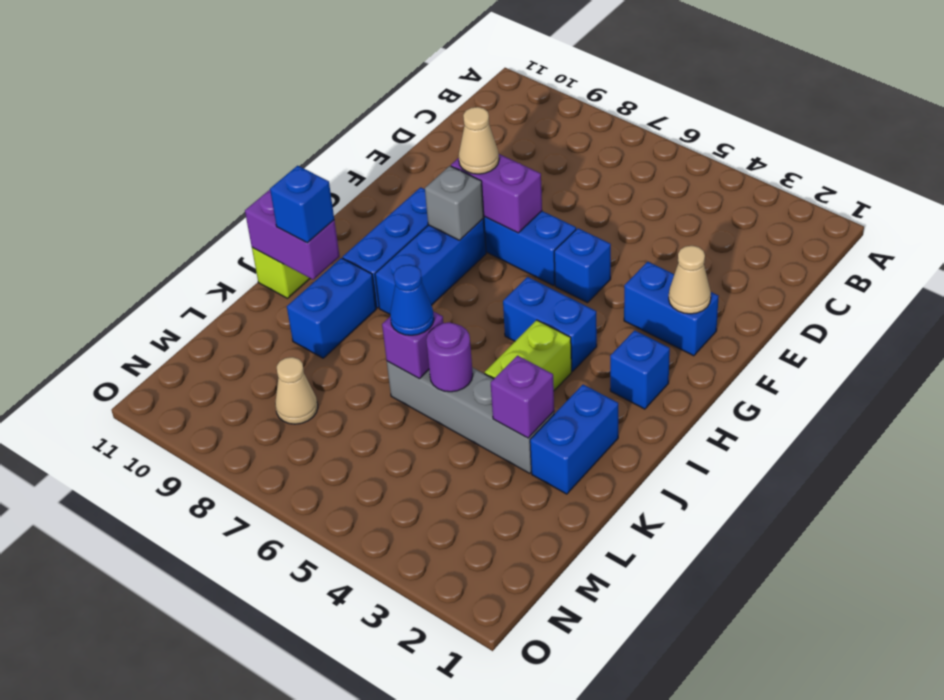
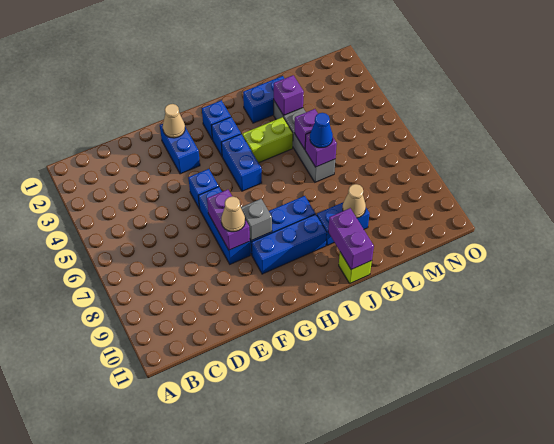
blue brick J10 level 3 -> blue brick H3 level 1
purple round brick K5 level 2 -> purple brick K5 level 2
tan cone M8 level 1 -> tan cone K9 level 2

